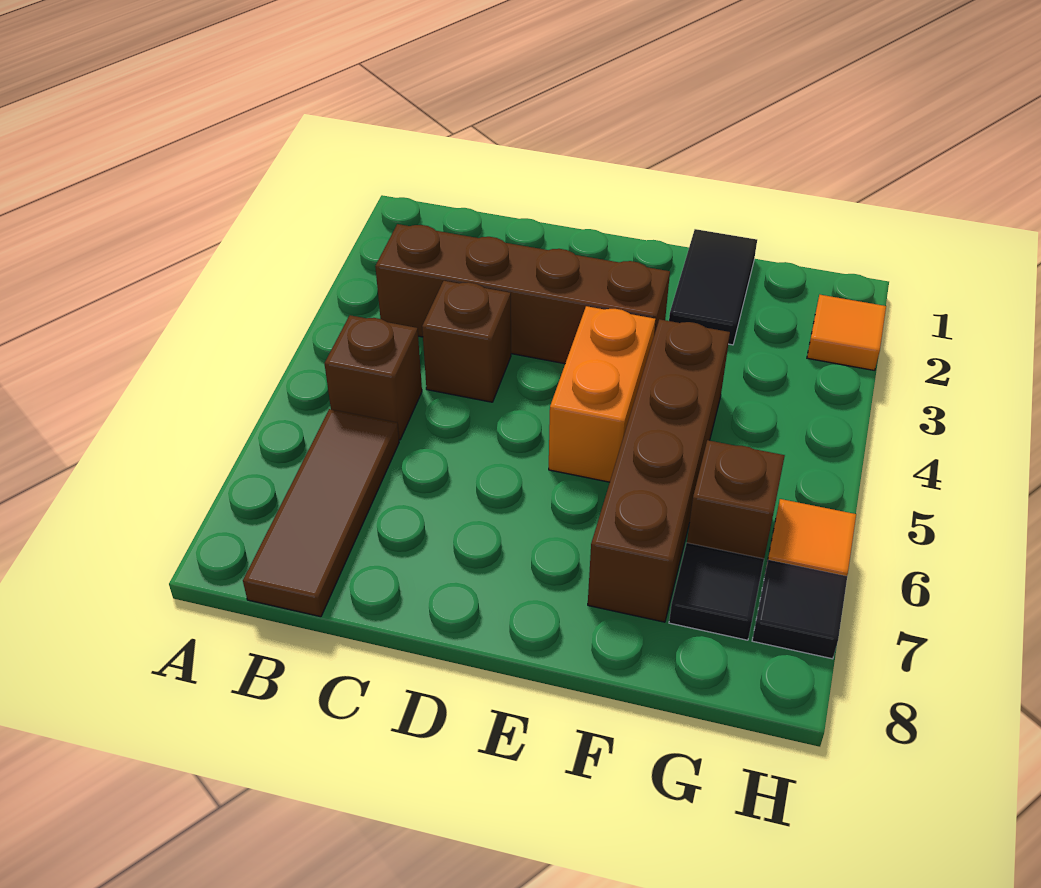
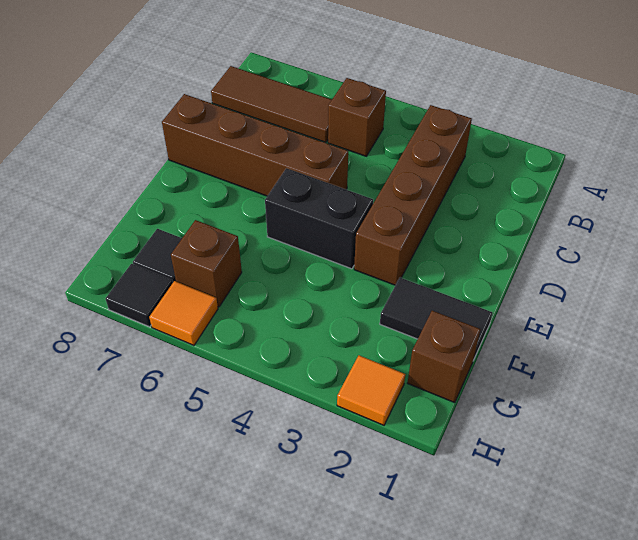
brown brick C4 level 1 -> brown brick G1 level 1
orange brick E4:E5 level 1 -> black brick E4:E5 level 1
brown brick F4:F7 level 1 -> brown brick D5:D8 level 1

